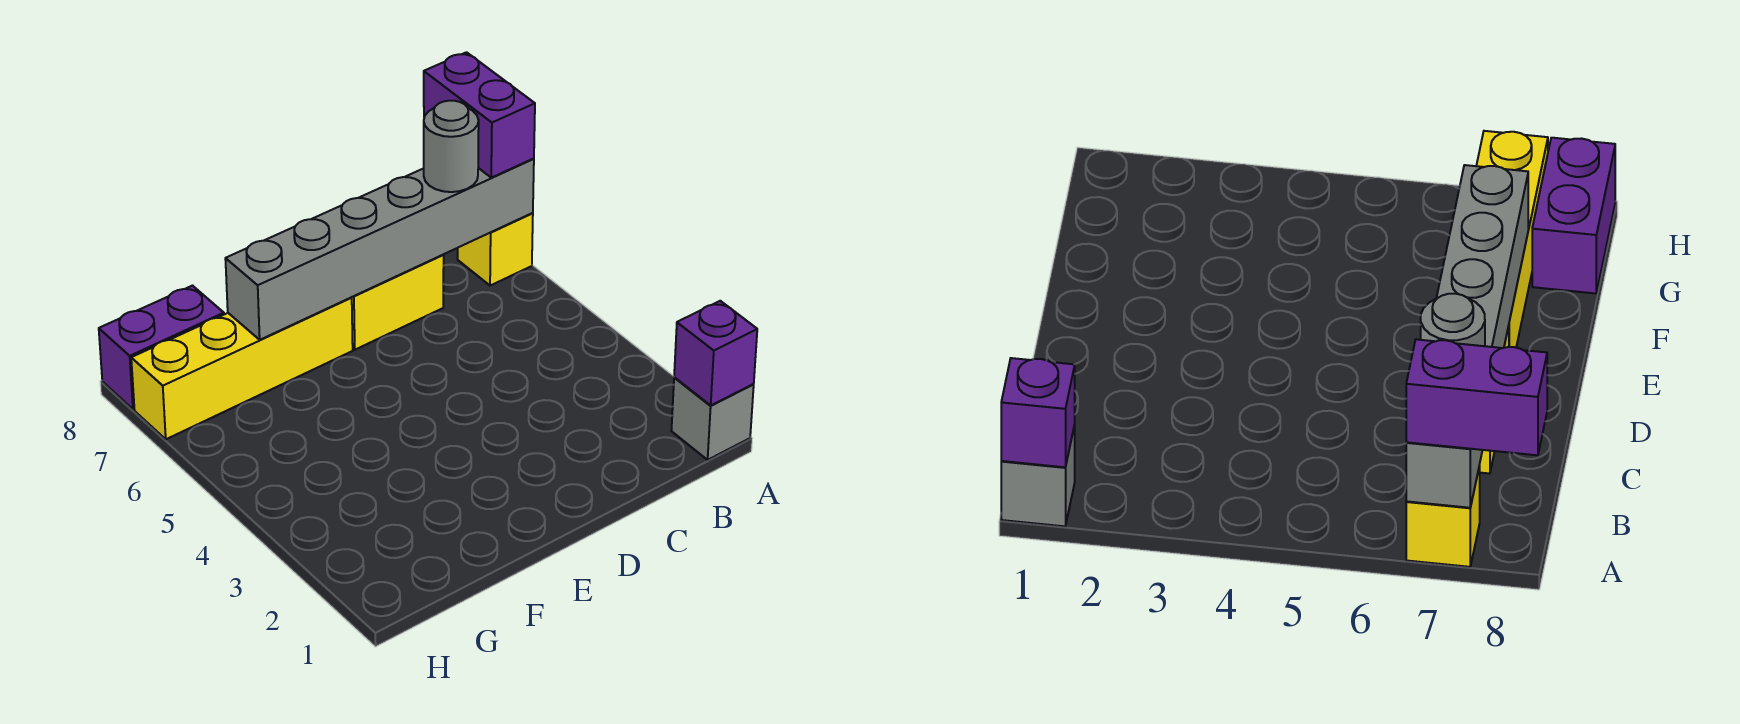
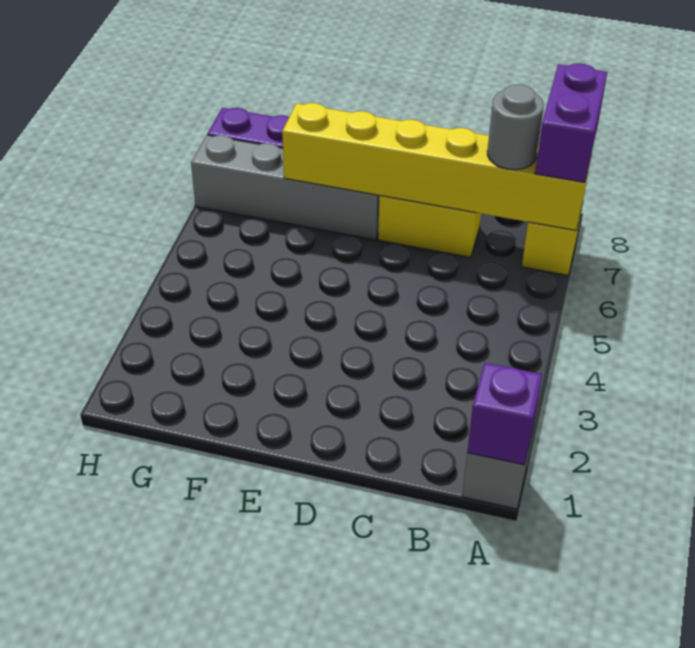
grey brick A7:F7 level 2 -> yellow brick A7:F7 level 2
yellow brick E7:H7 level 1 -> grey brick E7:H7 level 1

